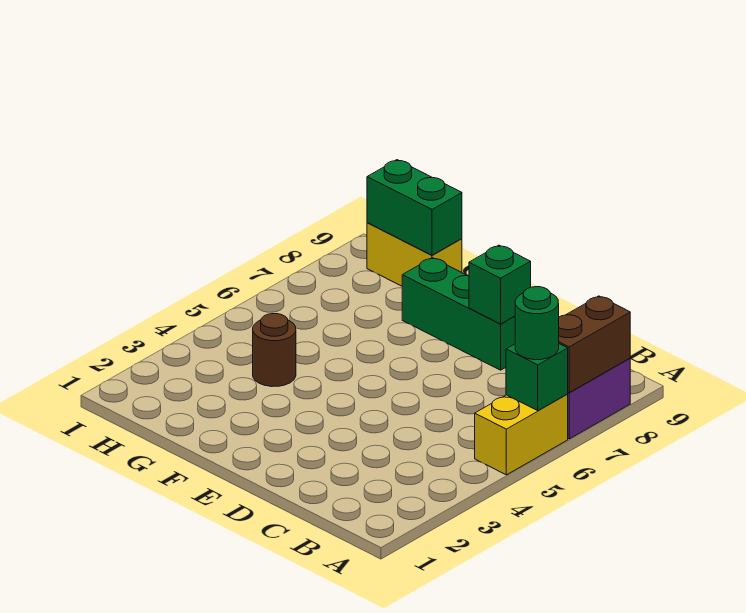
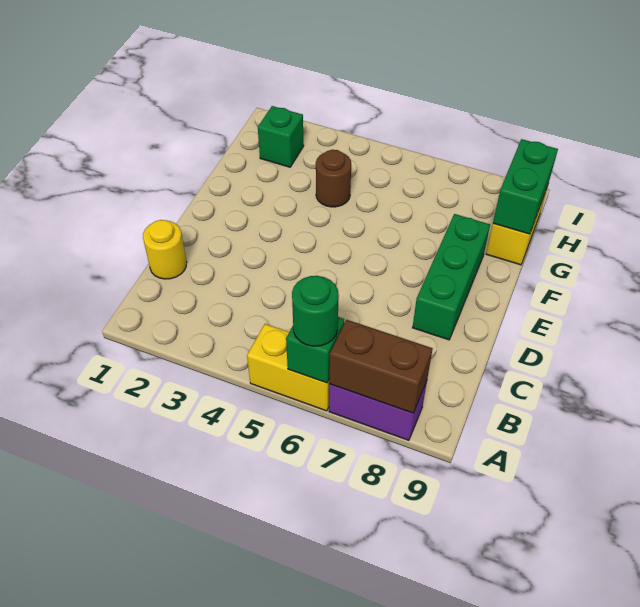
none -> yellow round brick C1 level 1
green brick D8 level 2 -> green brick H2 level 1

